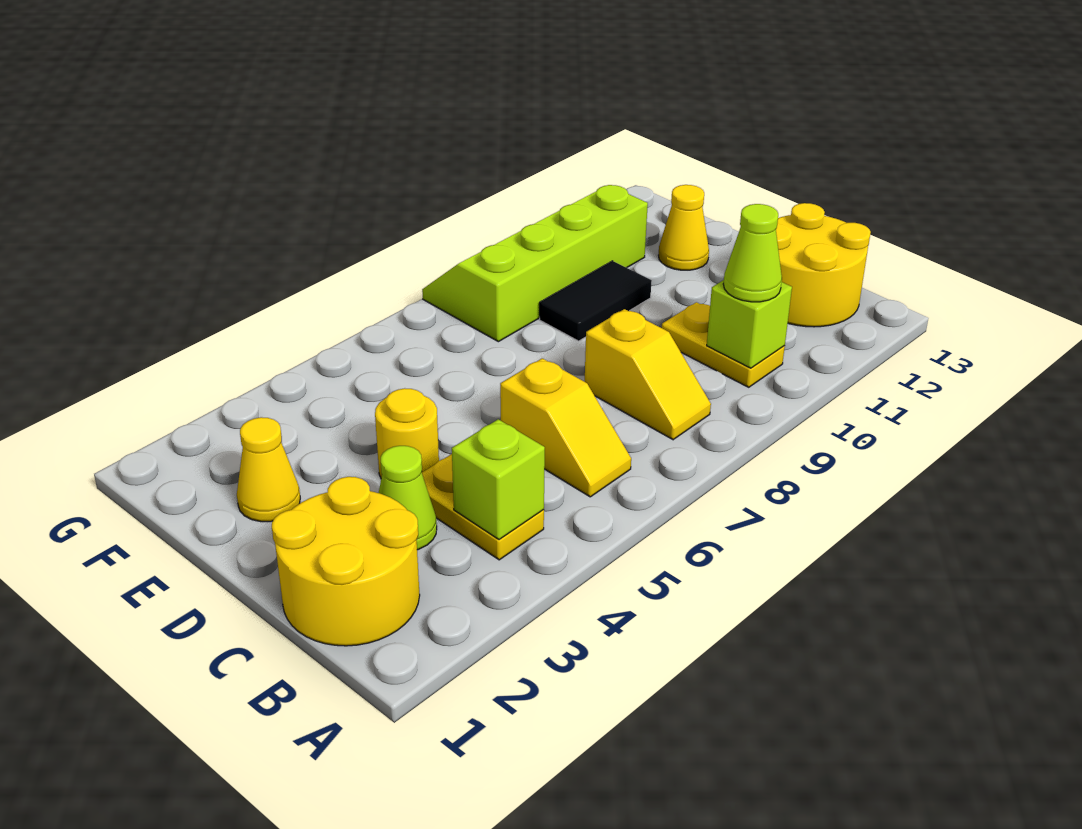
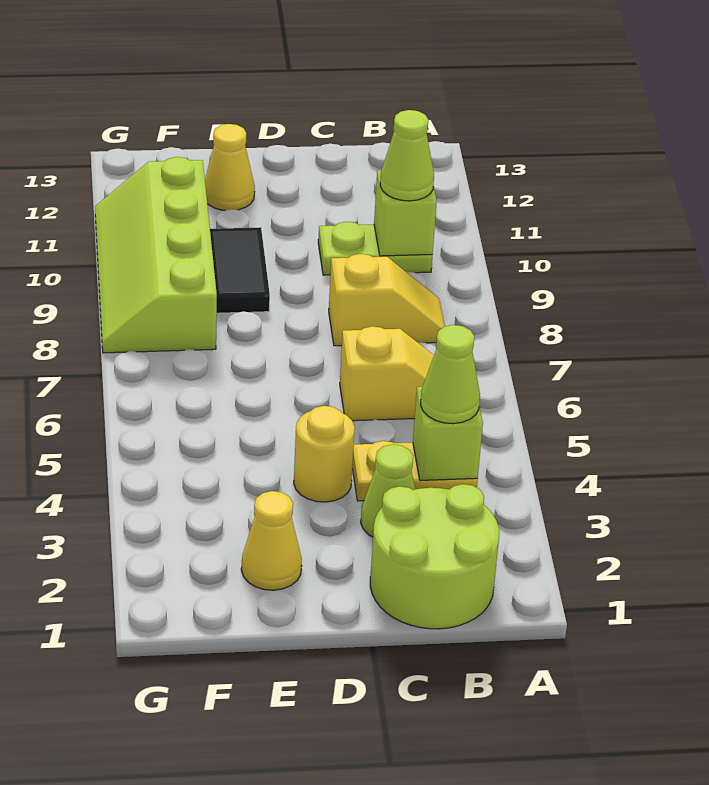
yellow round brick B1:C2 level 1 -> lime round brick B1:C2 level 1
none -> lime cone B4 level 3
yellow plate B10:C10 level 1 -> lime plate B10:C10 level 1
yellow round brick B12:C13 level 1 -> none

